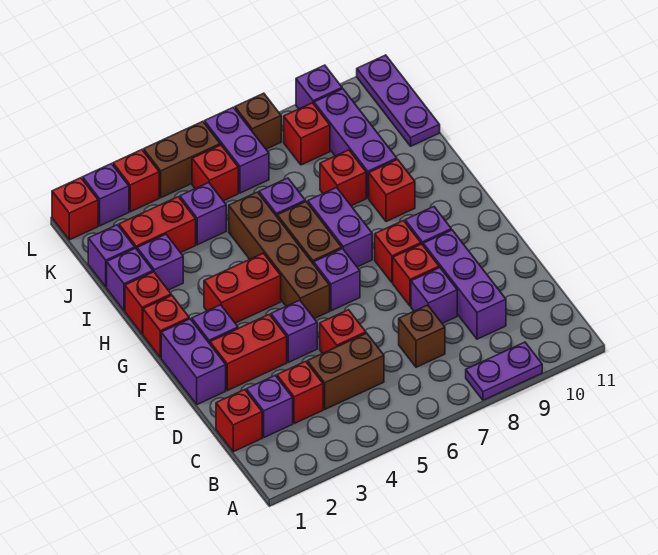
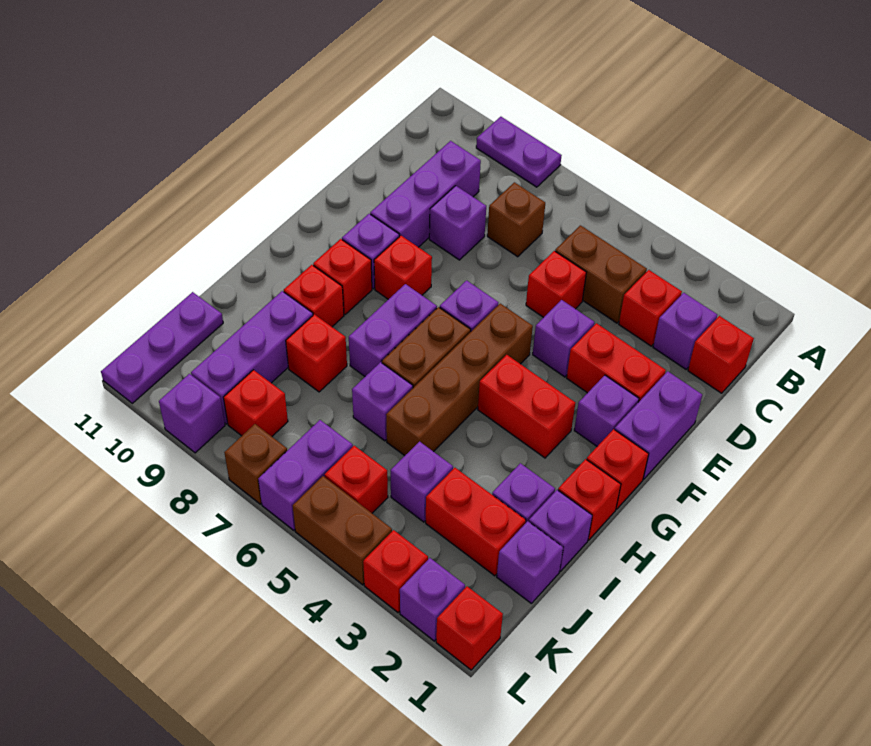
red brick E8 level 1 -> red brick G9 level 1

